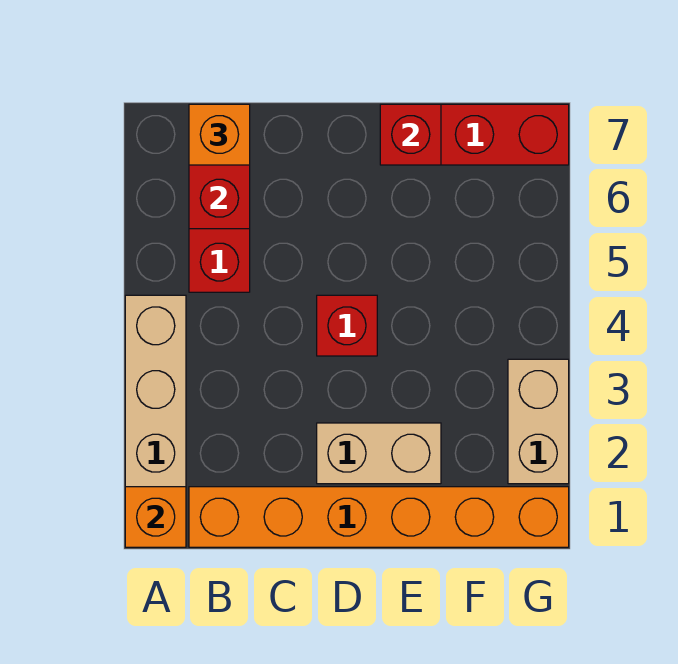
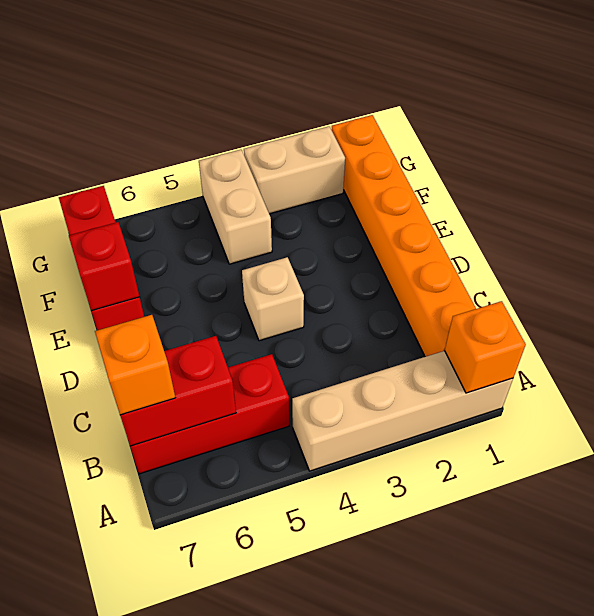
tan brick D2:E2 level 1 -> tan brick F4:G4 level 1
red brick D4 level 1 -> tan brick D4 level 1

